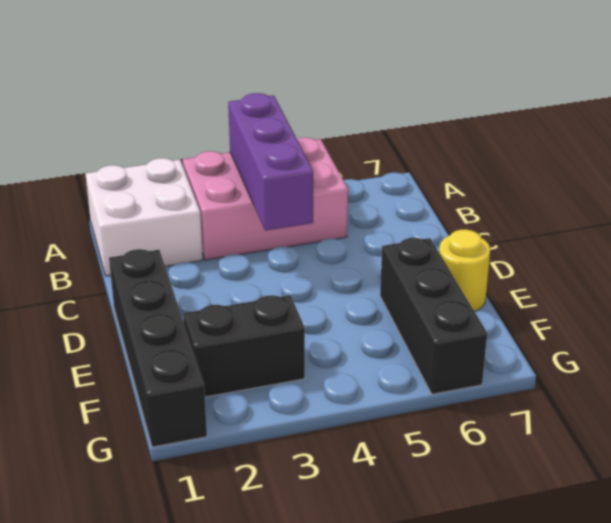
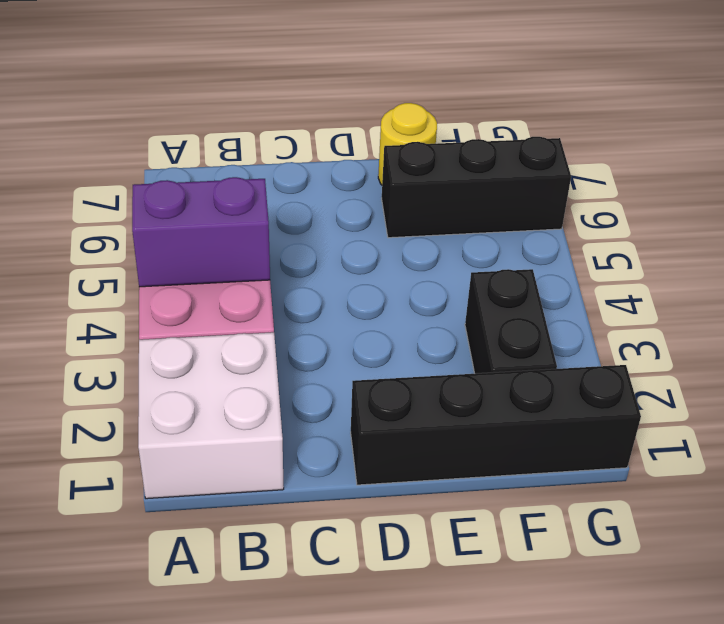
purple brick A4:C4 level 2 -> purple brick A4:B4 level 2

